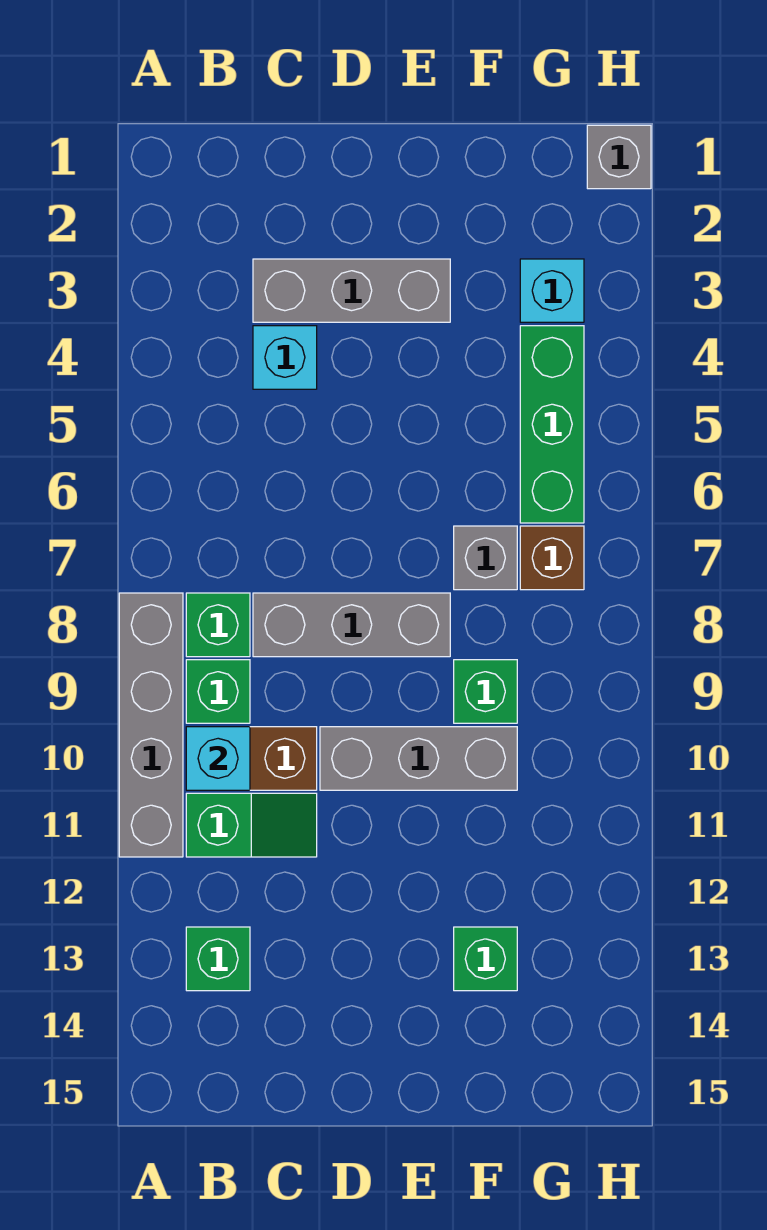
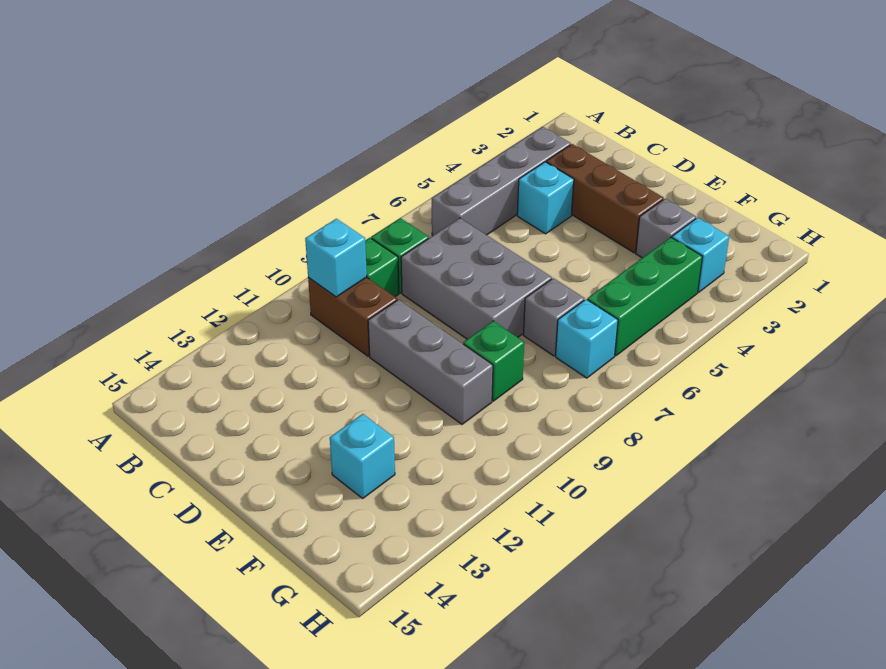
grey brick A8:A11 level 1 -> grey brick B3:B6 level 1
green slope B11:C11 level 1 top B -> none
green brick B13 level 1 -> none
grey brick C3:E3 level 1 -> brown brick C3:E3 level 1
grey brick C8:E8 level 1 -> grey brick C7:E8 level 1
green brick F13 level 1 -> cyan brick F13 level 1
brown brick G7 level 1 -> cyan brick G7 level 1
grey brick H1 level 1 -> grey brick F3 level 1

